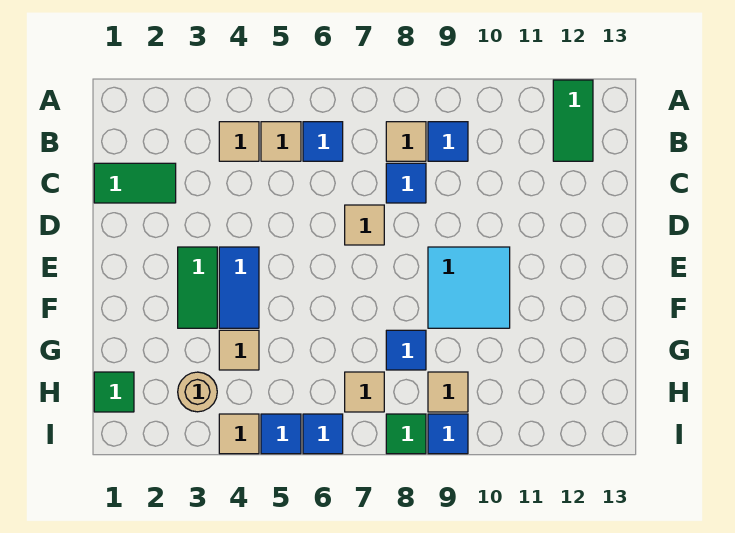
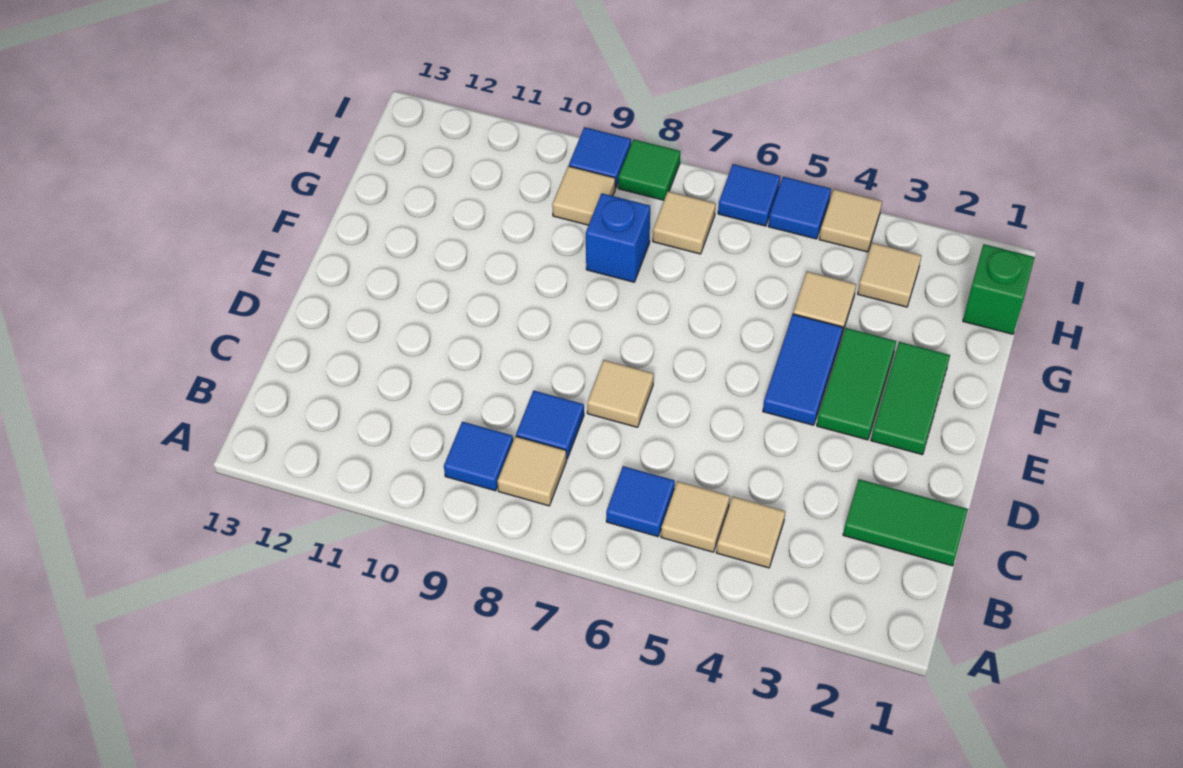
green tile A12:B12 level 1 -> green tile E2:F2 level 1
cyan tile E9:F10 level 1 -> none
blue tile G8 level 1 -> blue brick G8 level 1
green tile H1 level 1 -> green brick H1 level 1
tan round brick H3 level 1 -> tan tile H3 level 1

